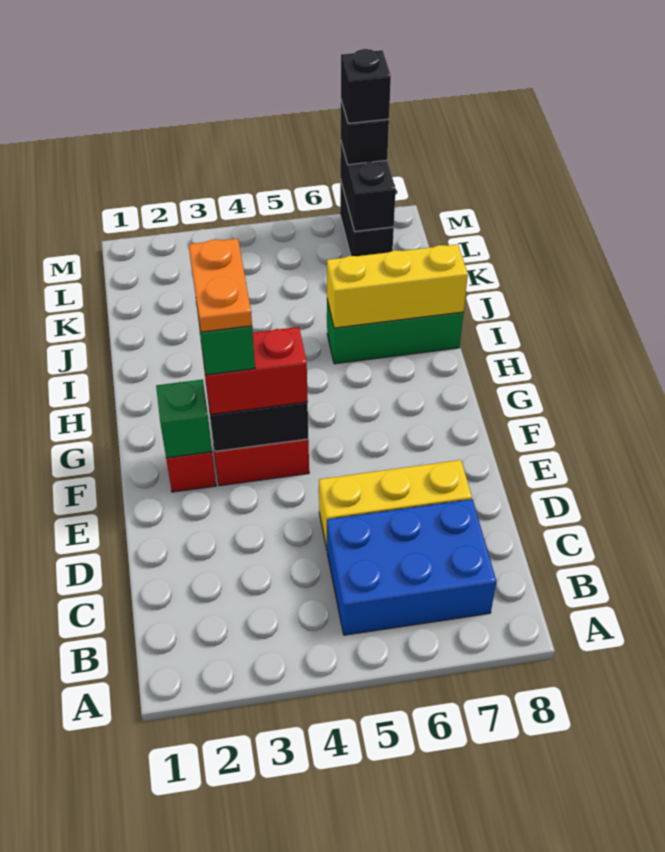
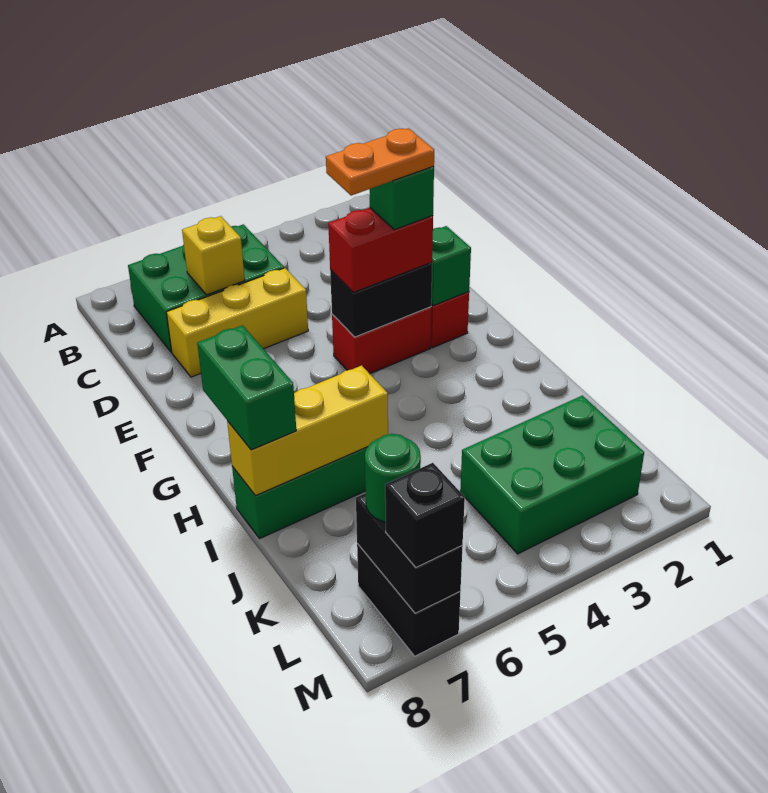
blue brick B5:C7 level 1 -> green brick B5:C7 level 1
none -> yellow brick C6 level 2
orange plate F3:G3 level 5 -> orange plate F3:F4 level 5
none -> green brick H8:I8 level 3
none -> green brick K2:L4 level 1
none -> green round brick L7 level 3
black brick M7 level 4 -> none

